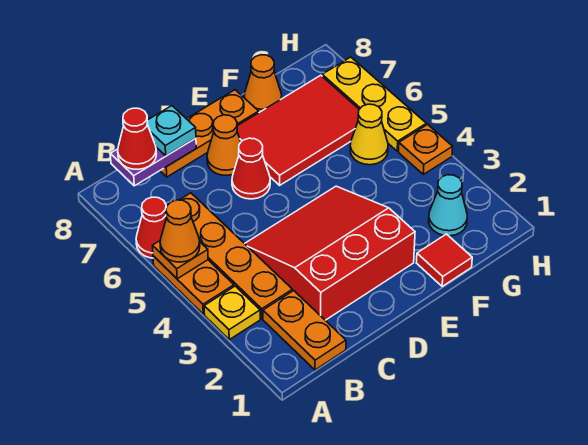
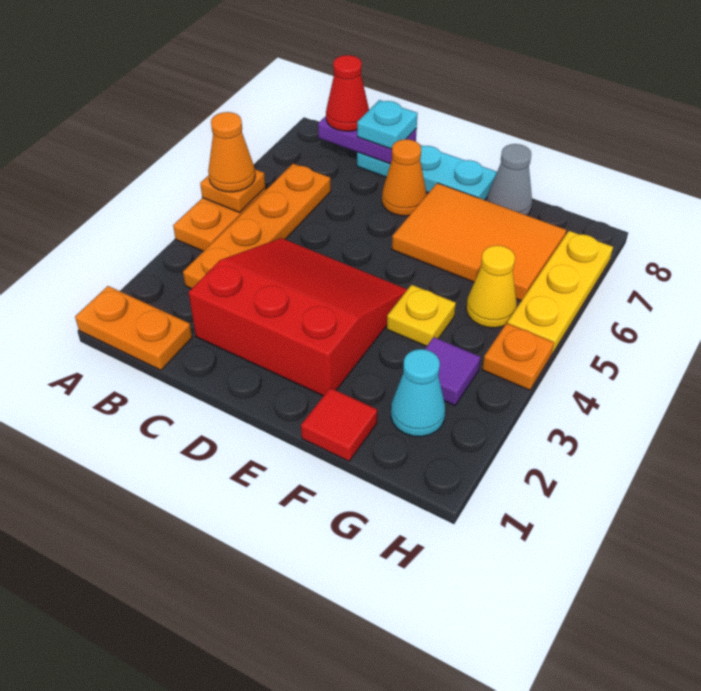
yellow plate A3 level 1 -> yellow plate F4 level 1
red cone A6 level 1 -> none
orange plate B1:B2 level 1 -> orange plate A1:B1 level 1
orange plate C8:E8 level 1 -> cyan plate C8:E8 level 1
red cone D6 level 1 -> none
red tile E6:G7 level 1 -> orange tile E6:G7 level 1
orange cone F8 level 1 -> grey cone F8 level 1
none -> purple tile G3 level 1

